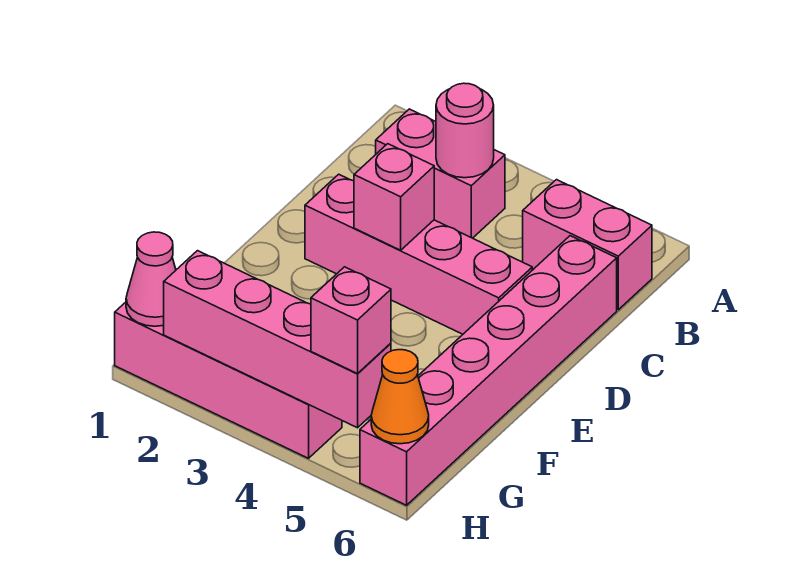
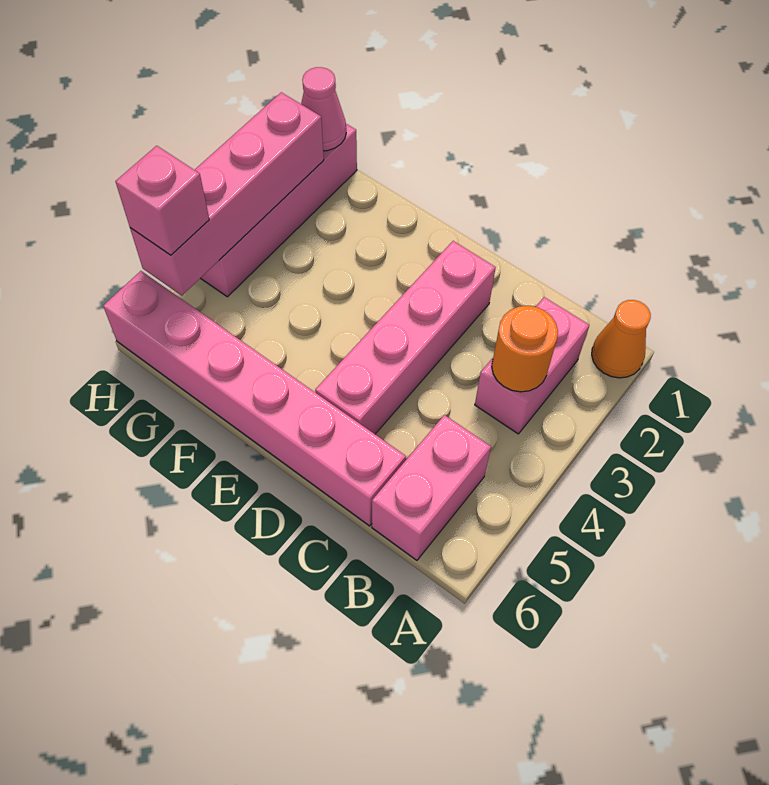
pink round brick B3 level 2 -> orange round brick B3 level 2
pink brick D3 level 2 -> none
orange cone H6 level 2 -> orange cone A1 level 1

